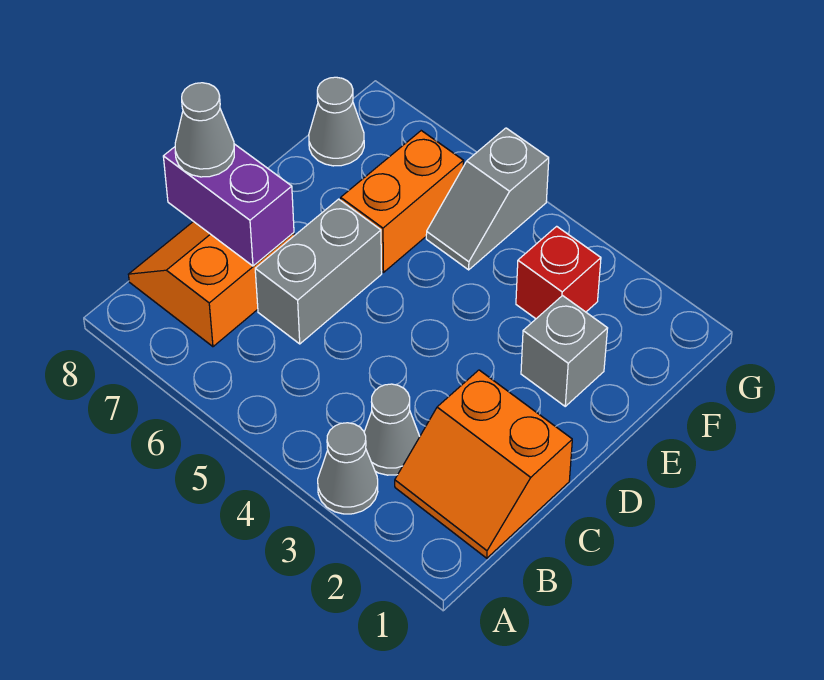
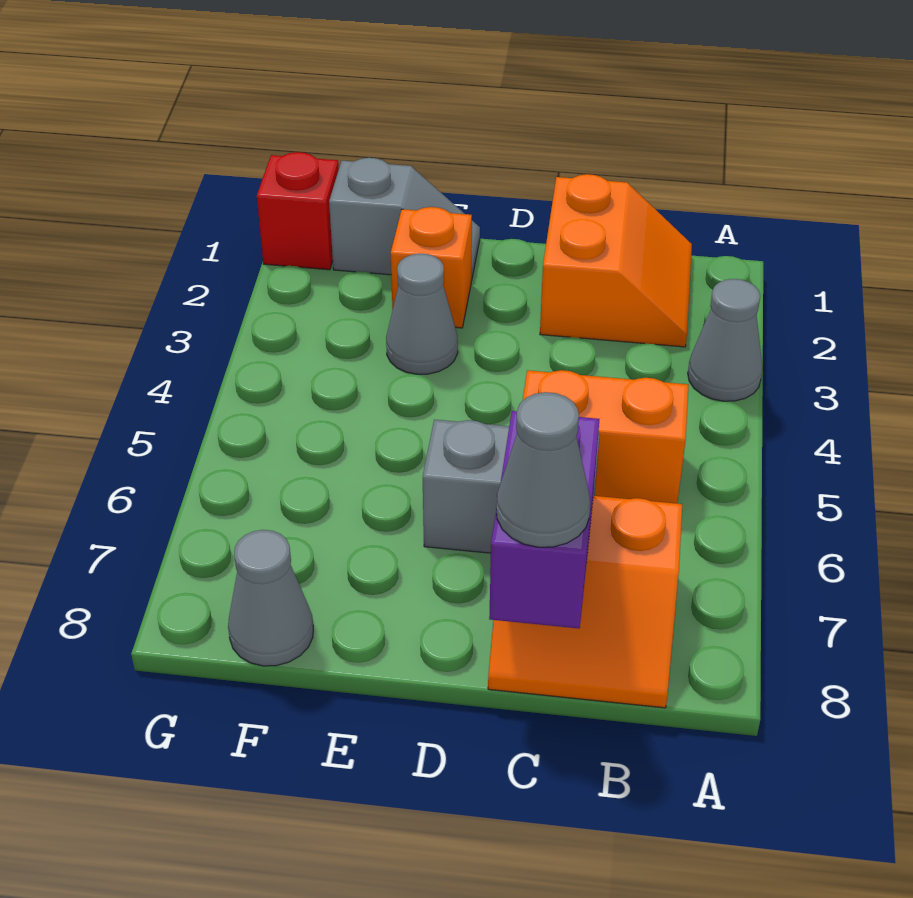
grey cone B3 level 1 -> grey cone E3 level 1
grey brick E2 level 1 -> orange brick E2 level 1
orange brick E6:F6 level 1 -> orange brick B5:C5 level 1
red brick F3 level 1 -> red brick G1 level 1
grey slope F5:G5 level 1 top G -> grey slope E1:F1 level 1 top F

